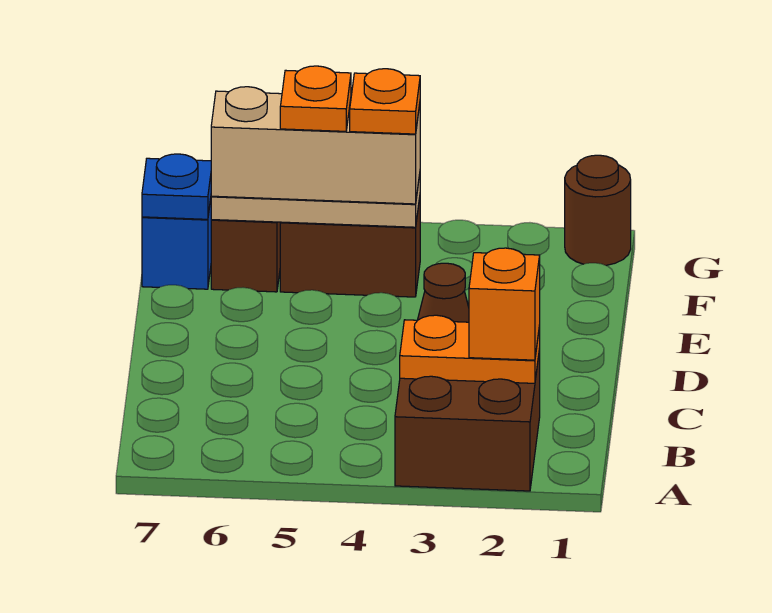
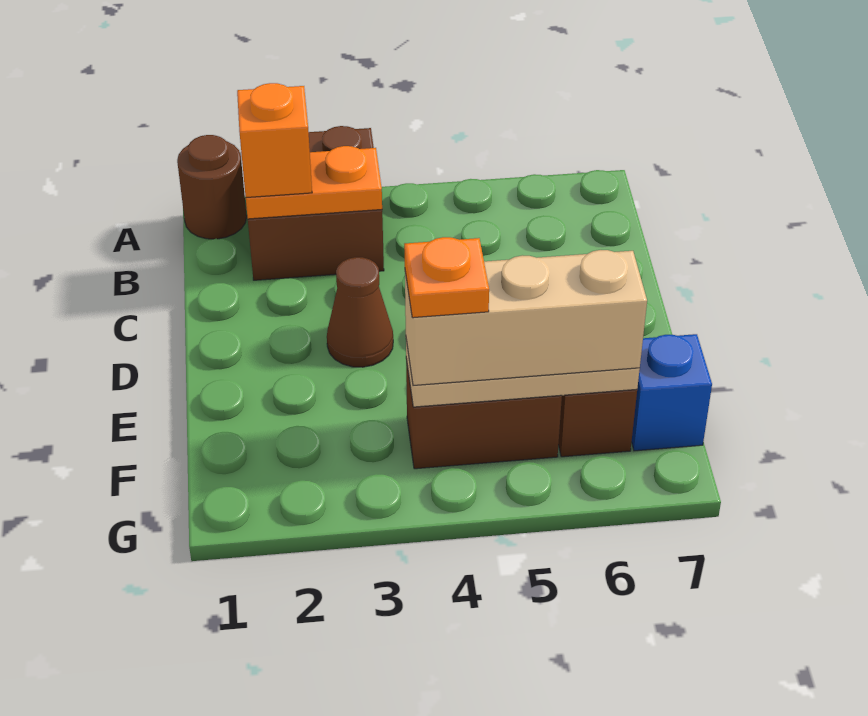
orange plate F5 level 4 -> none
blue plate F7 level 2 -> none
brown round brick G1 level 1 -> brown round brick A1 level 1

